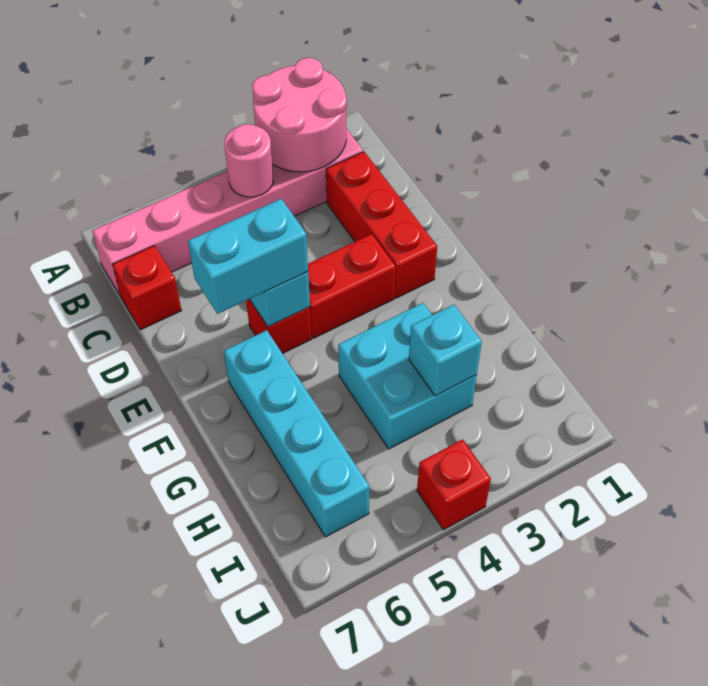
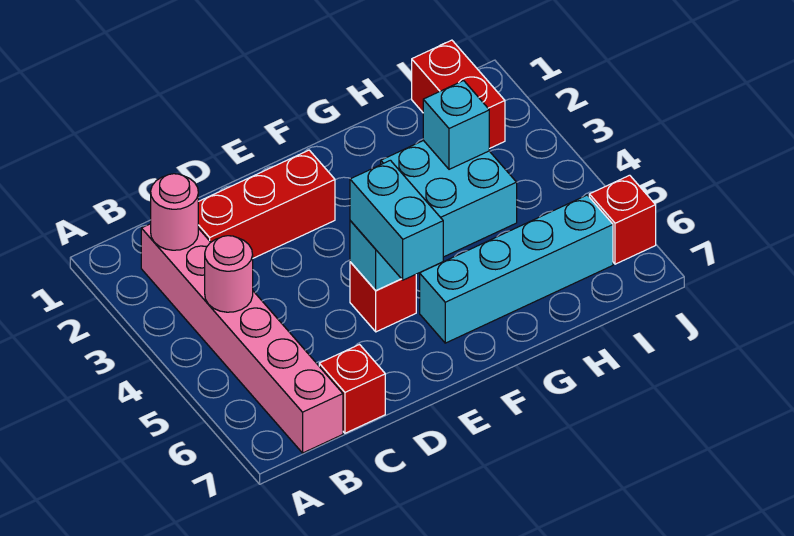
pink round brick A2:B3 level 2 -> pink round brick B2 level 2
red brick E3:E4 level 1 -> red brick I1:I2 level 1
red brick J4 level 1 -> red brick J6 level 1

